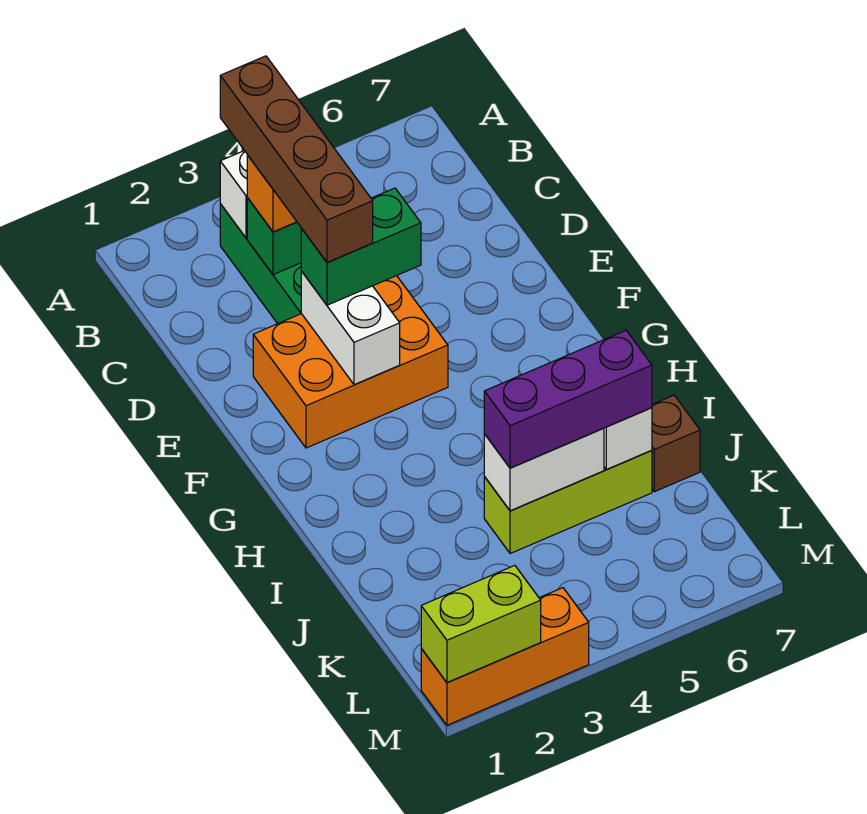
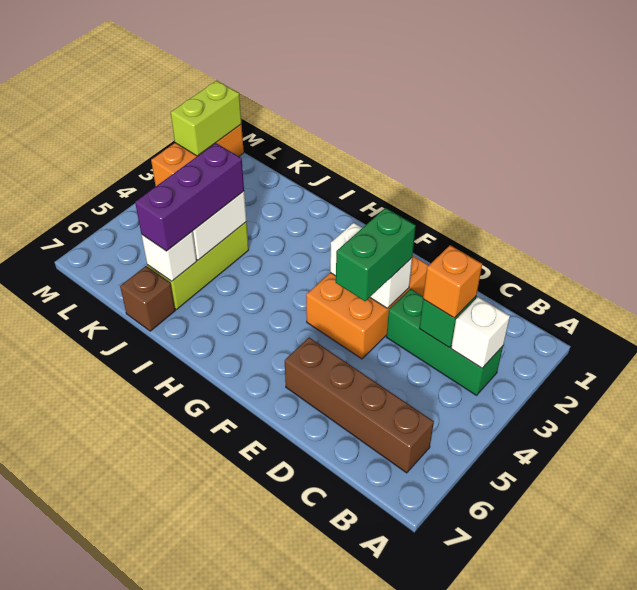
brown brick B3:E3 level 4 -> brown brick B6:E6 level 1

